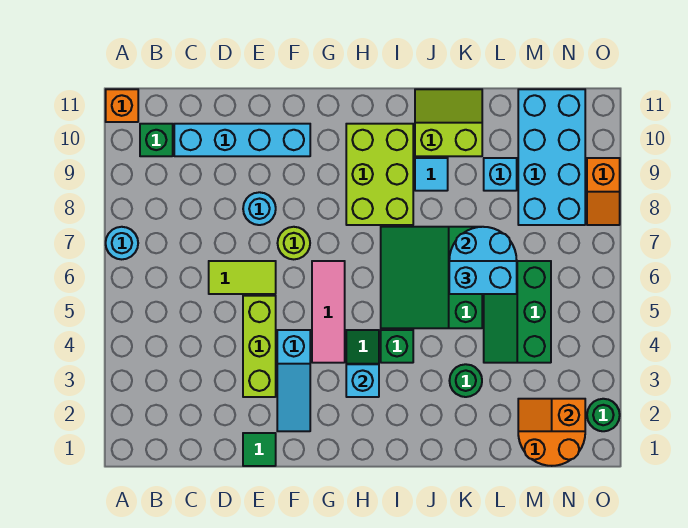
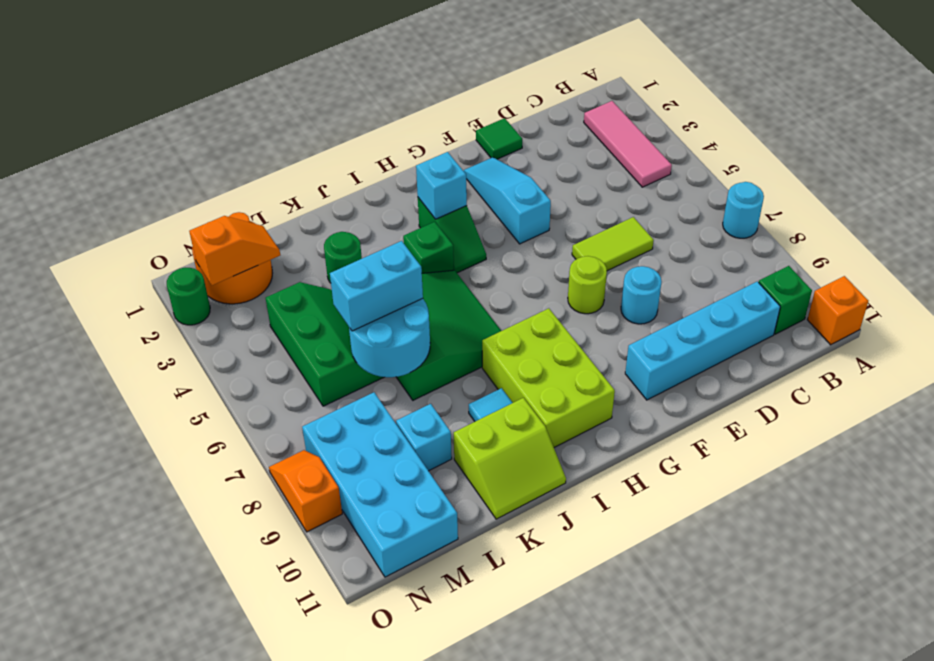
lime brick E3:E5 level 1 -> none
pink tile G4:G6 level 1 -> pink tile B2:B4 level 1

